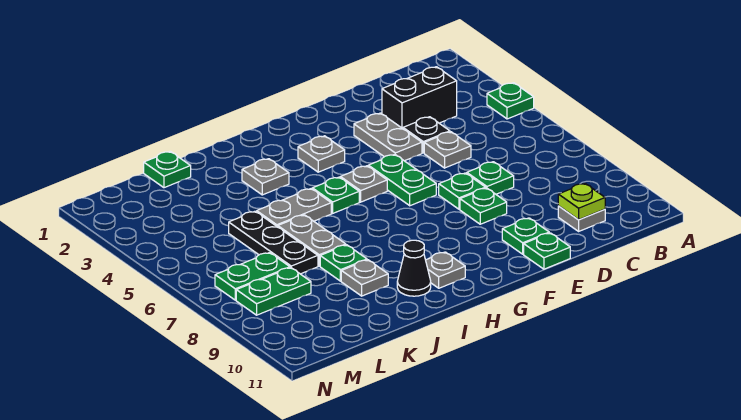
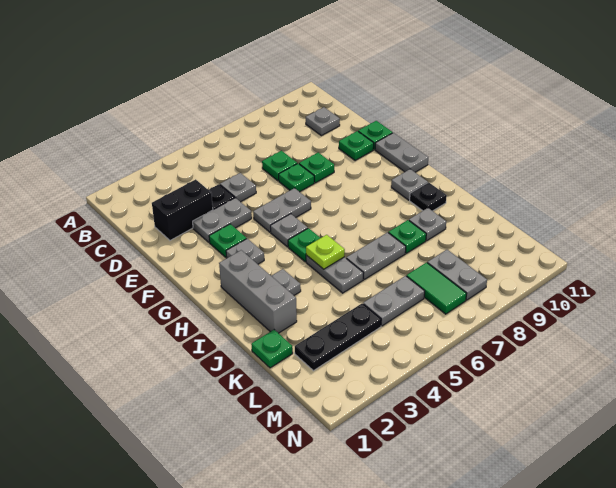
green plate A4 level 1 -> green plate F3 level 1
black brick C3:D3 level 1 -> black brick D2:D3 level 1
lime plate C10 level 2 -> lime plate I5 level 2
green plate F5:F6 level 1 -> grey plate F5:F6 level 1
none -> grey plate F11:G11 level 1
none -> grey brick H2:J2 level 1
black cone I10 level 1 -> black plate I10 level 1
black plate K5:K7 level 1 -> black plate L2:L4 level 1
none -> grey plate L5:L6 level 1
green plate L7:M7 level 1 -> green tile L7:M7 level 1
green plate L8:M8 level 1 -> grey plate L8:M8 level 1

